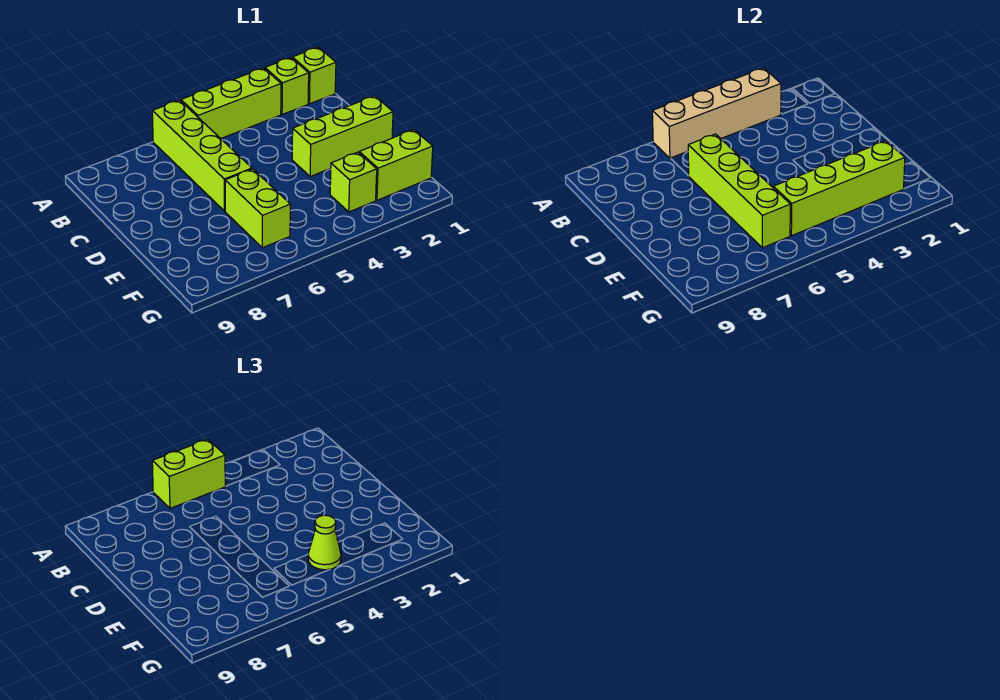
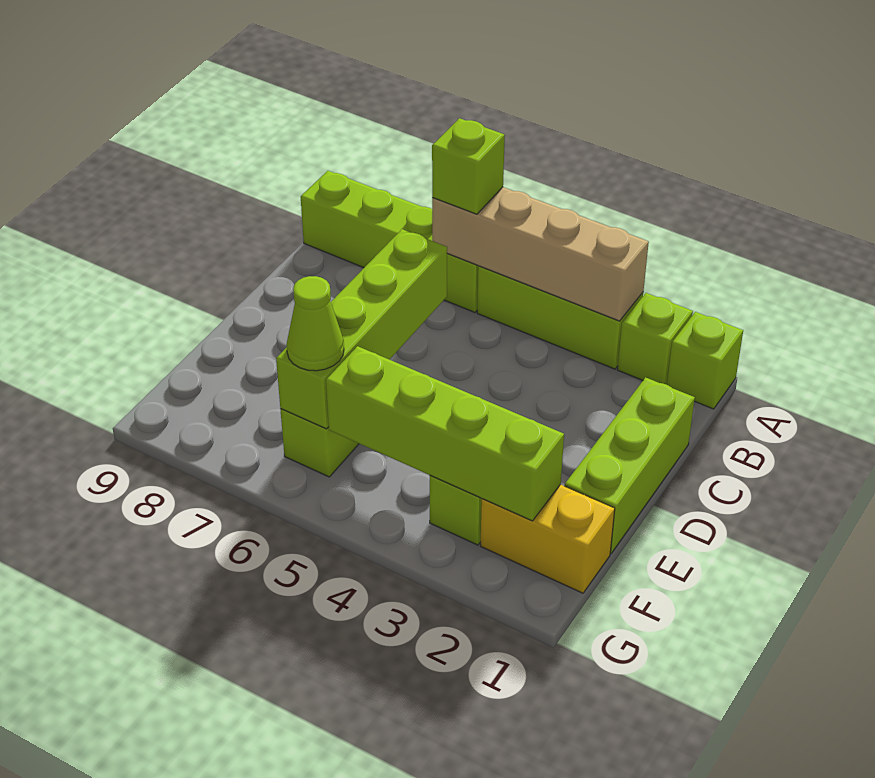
lime brick A5:A6 level 3 -> lime brick A6 level 3
lime brick A6:D6 level 1 -> lime brick A6:A9 level 1
lime brick D1:D3 level 1 -> lime brick C1:E1 level 1
lime brick F1:F2 level 1 -> yellow brick F1:F2 level 1
lime cone F4 level 3 -> lime cone F6 level 3

